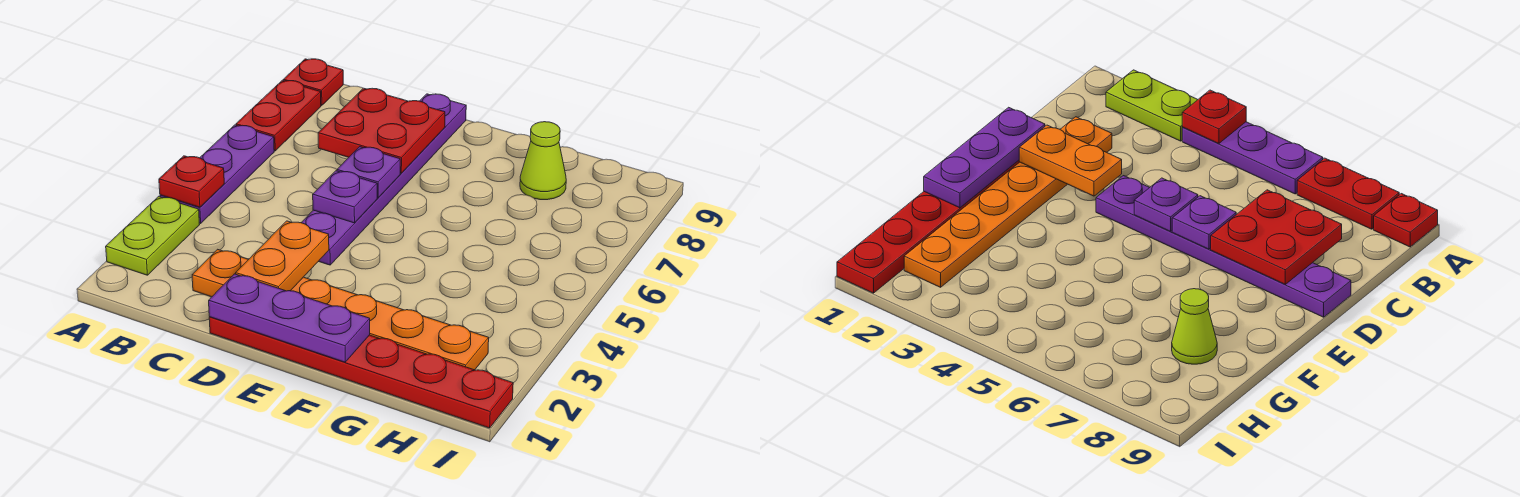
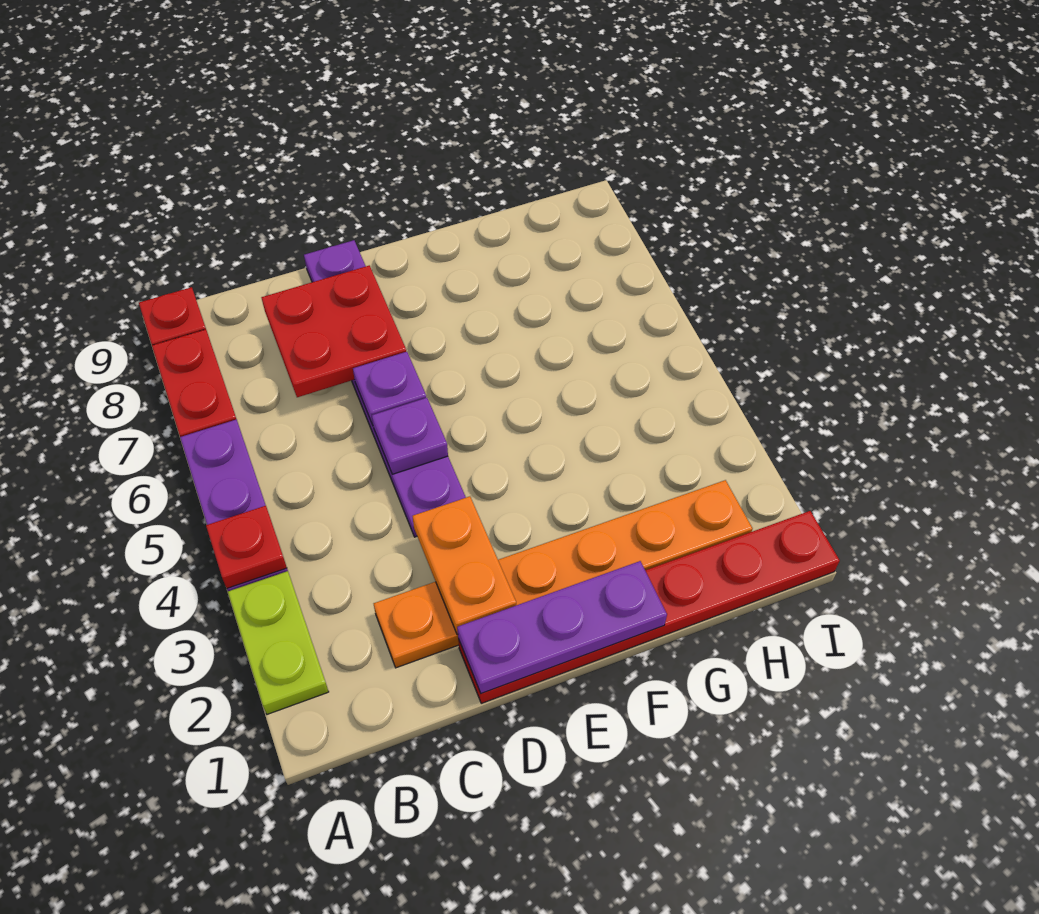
lime cone G8 level 1 -> none

